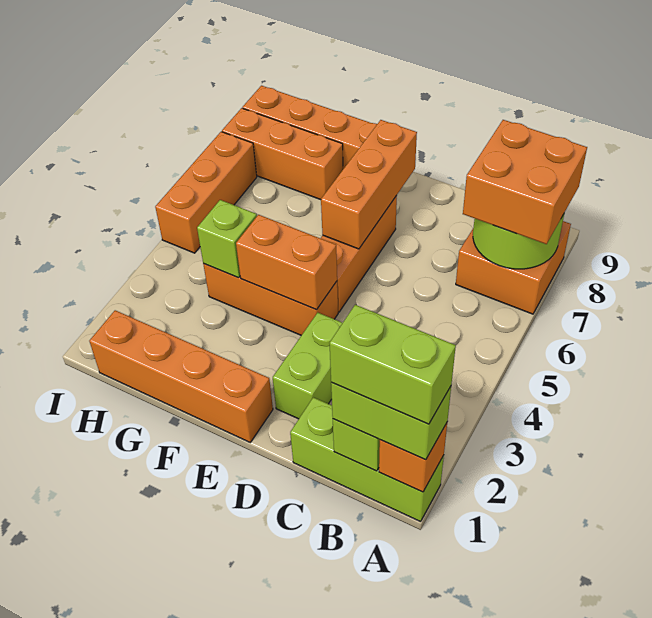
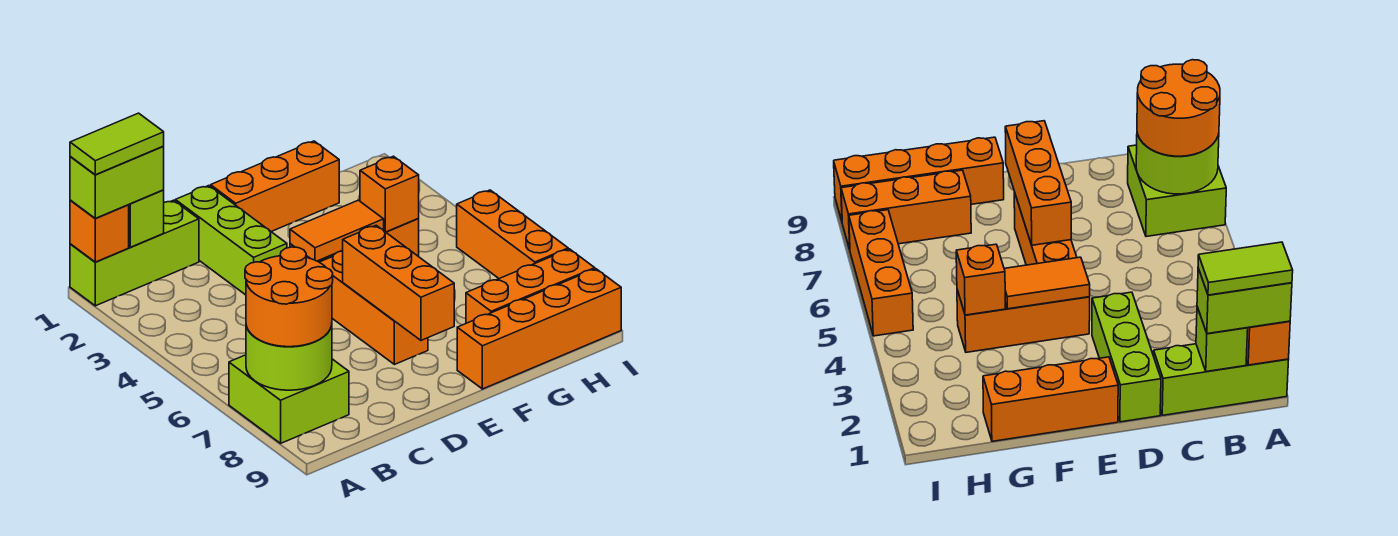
lime brick A1:B1 level 4 -> lime tile A1:B1 level 4
orange brick A7:B8 level 1 -> lime brick A7:B8 level 1
orange brick A7:B8 level 3 -> orange round brick A7:B8 level 3
lime brick D2:D3 level 1 -> lime brick D1:D3 level 1
orange brick E1:H1 level 1 -> orange brick E1:G1 level 1
orange brick E4:F4 level 2 -> orange tile E4:F4 level 2
lime brick G4 level 2 -> orange brick G4 level 2

